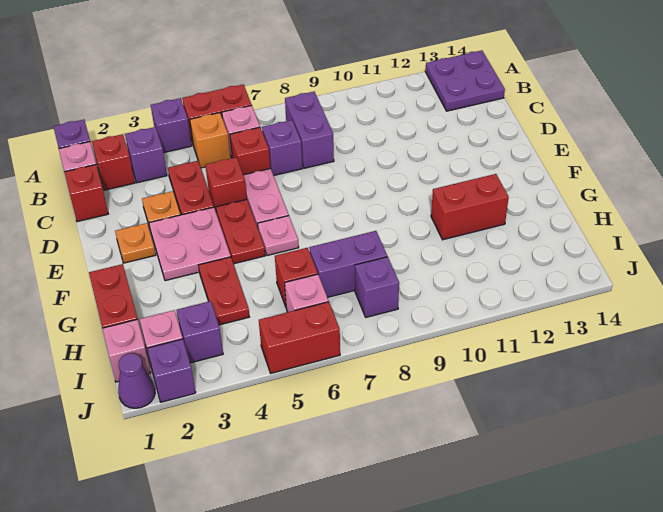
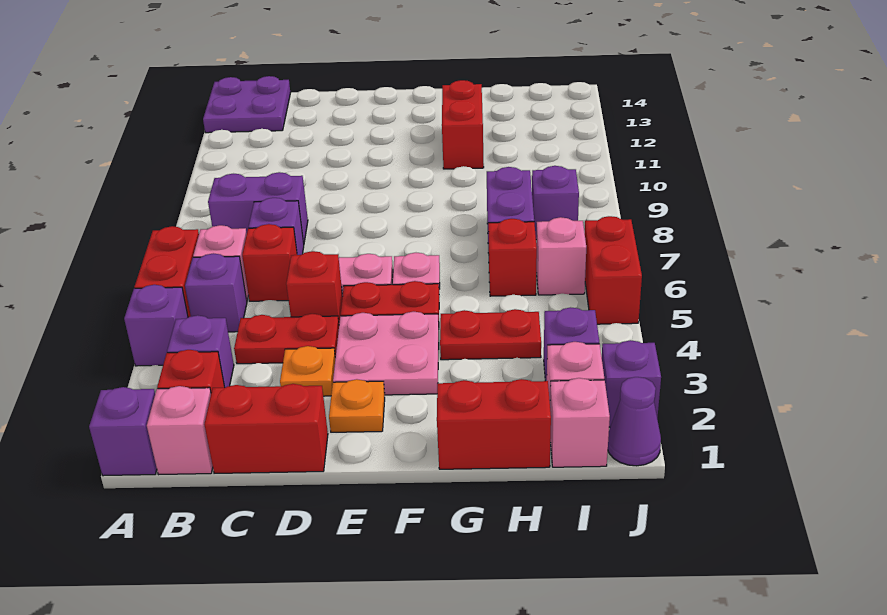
orange brick B5 level 1 -> purple brick B5 level 1
red brick C1 level 1 -> red brick C1:D1 level 1

